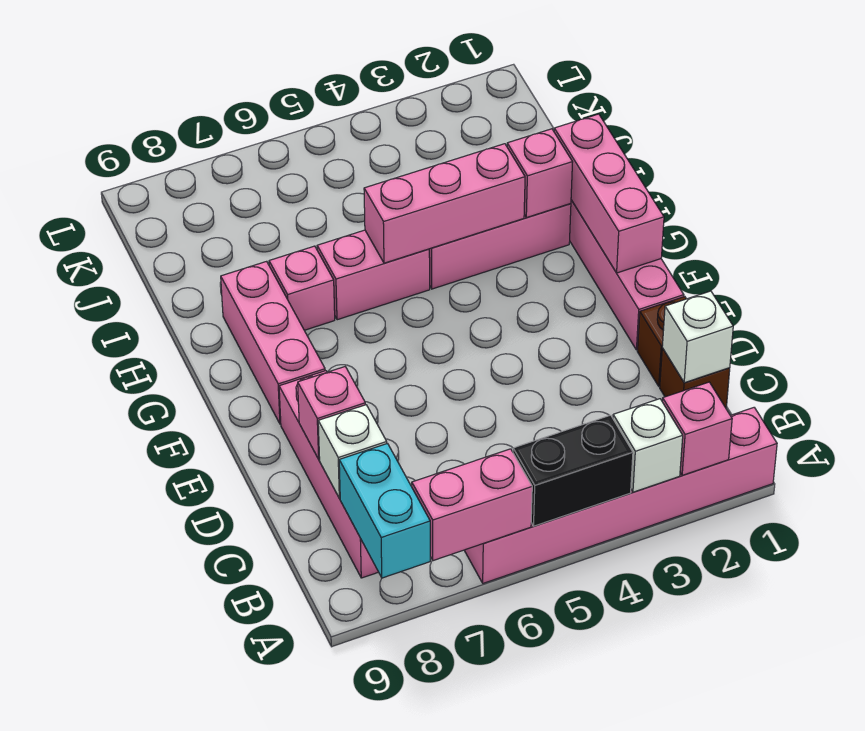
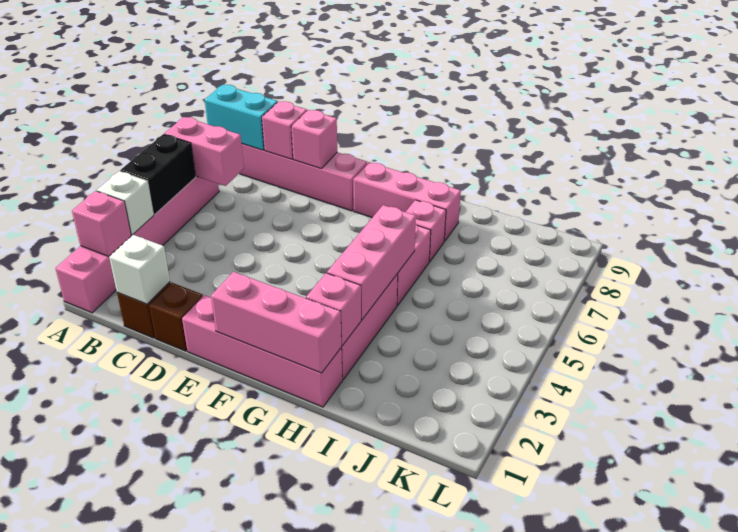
pink brick A6:A7 level 2 -> pink brick A6:B6 level 2
white brick C8 level 2 -> pink brick C8 level 2

